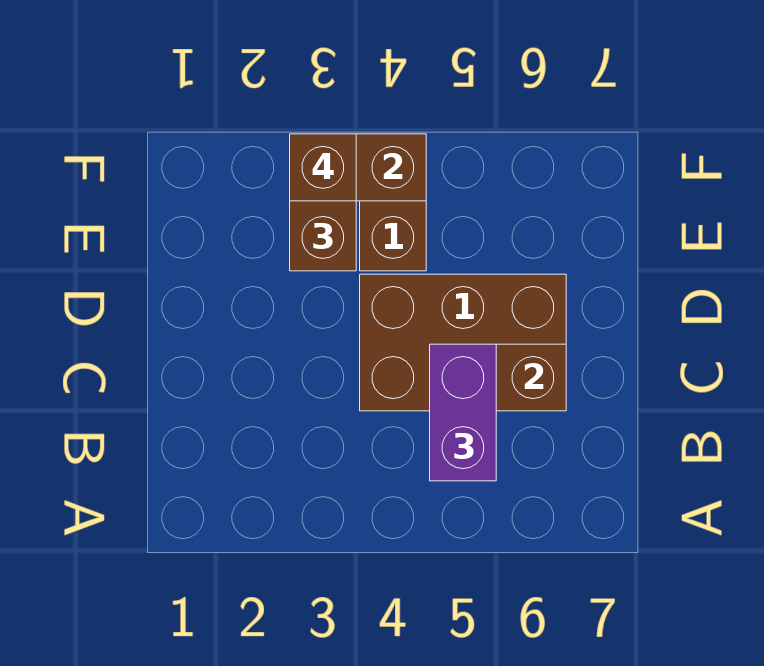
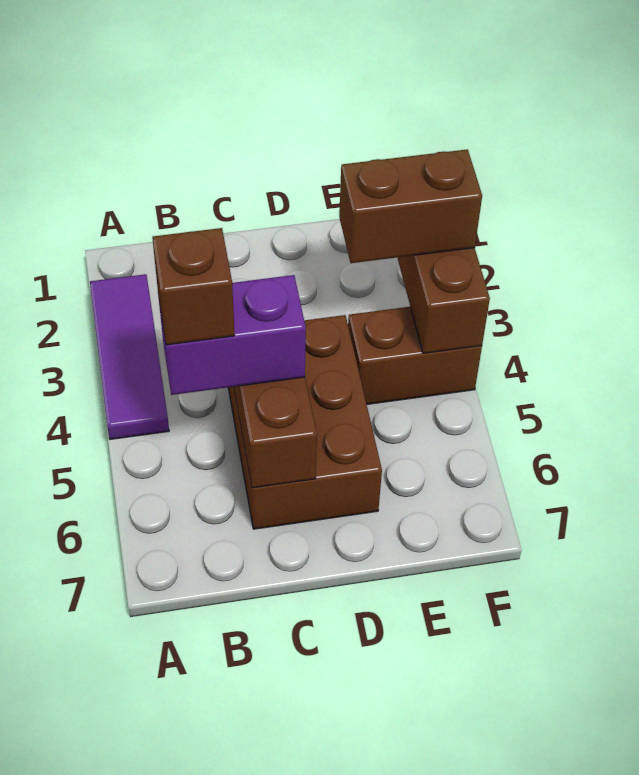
none -> purple tile A2:A4 level 1
brown brick F3 level 4 -> brown brick B5 level 4

